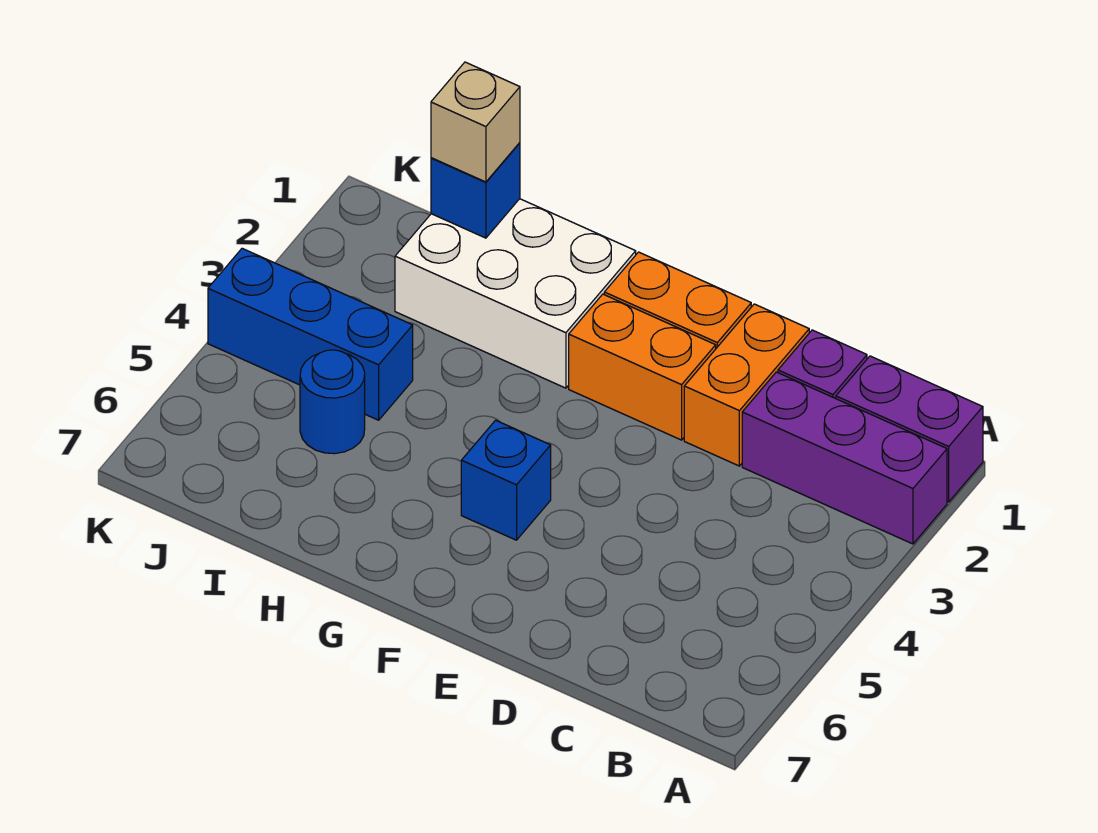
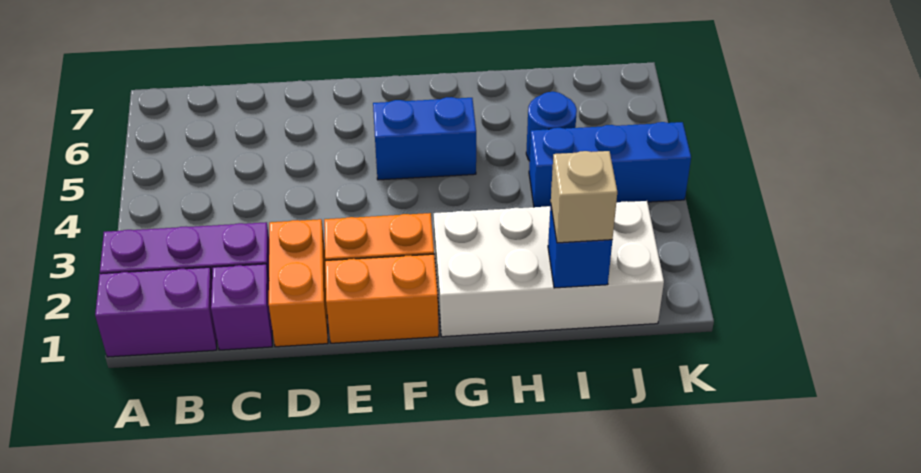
blue brick F5 level 1 -> blue brick F5:G5 level 1
white brick G1:I2 level 1 -> white brick G1:J2 level 1

